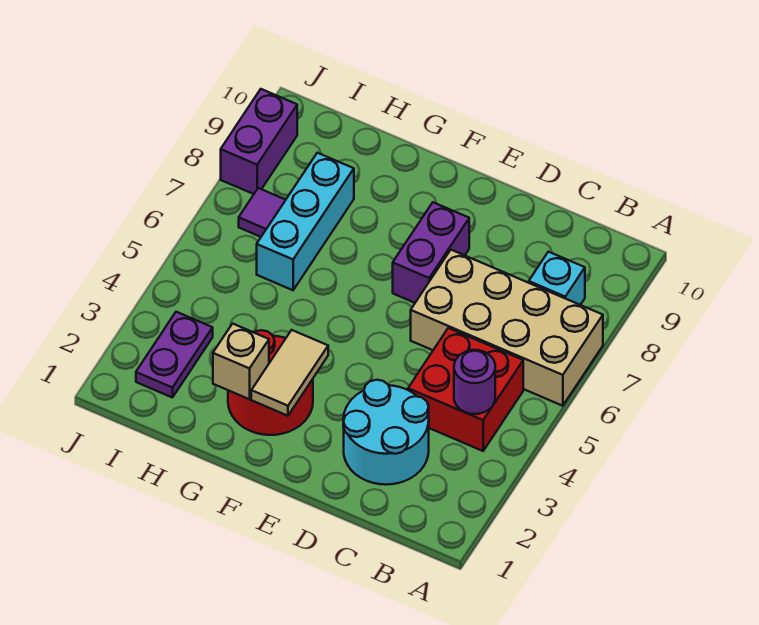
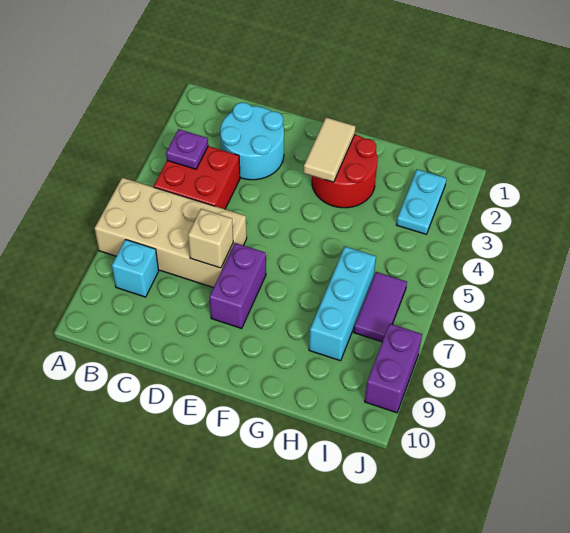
purple round brick B4 level 2 -> purple plate B4 level 2
tan brick G2 level 2 -> tan brick D7 level 2
purple plate I2:I3 level 1 -> cyan plate I2:I3 level 1
purple tile I7 level 1 -> purple tile I6:I7 level 1

